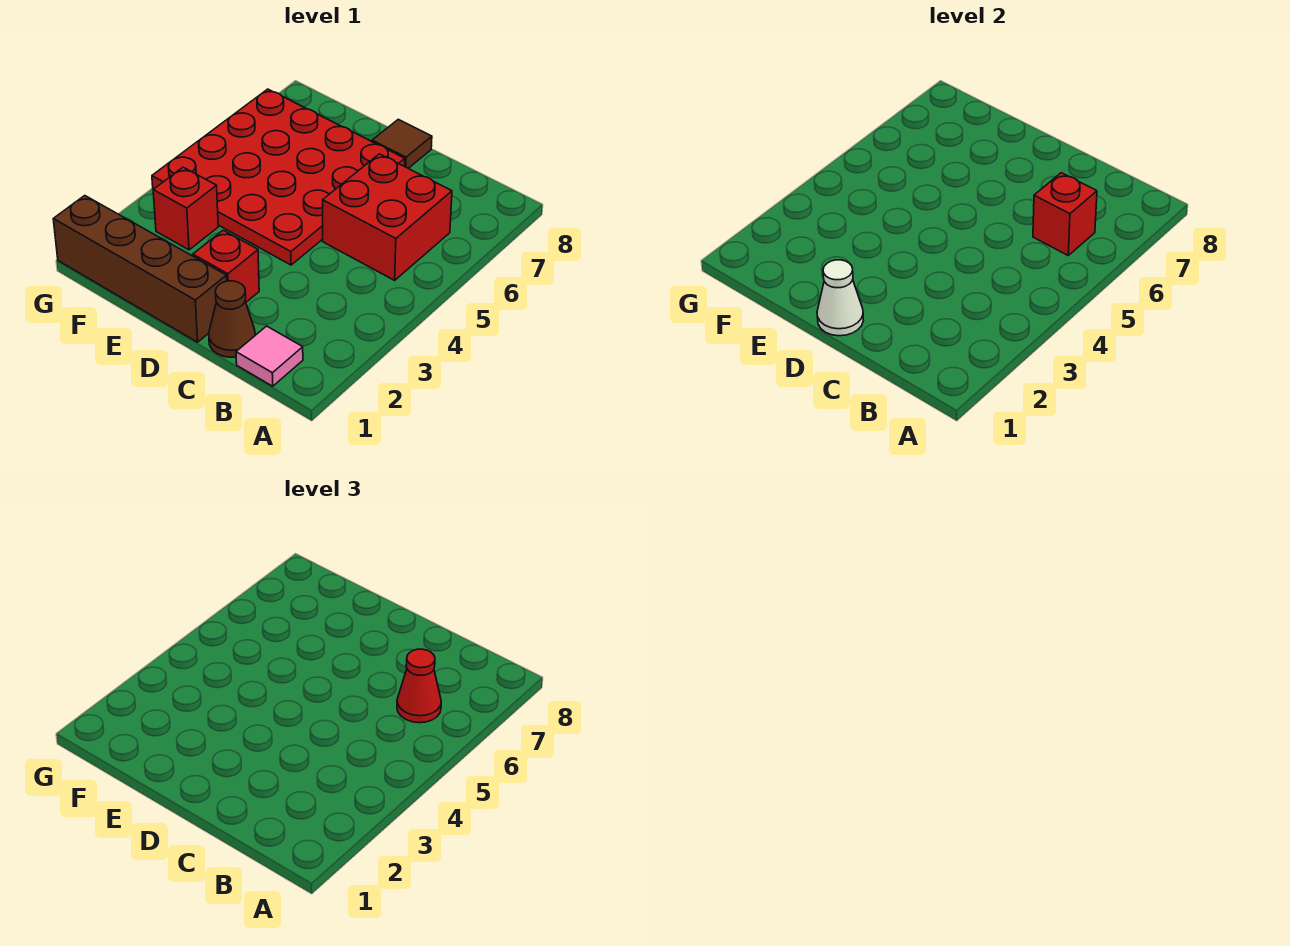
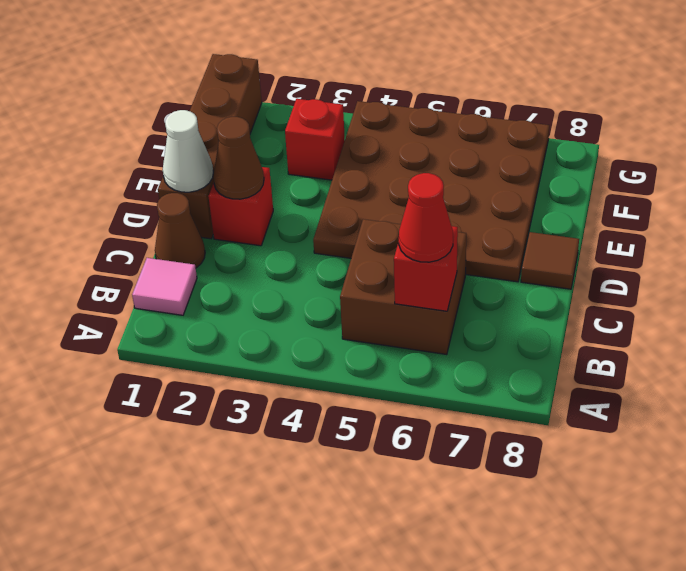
red brick B5:C6 level 1 -> brown brick B5:C6 level 1
none -> brown cone D2 level 2
red plate D4:G7 level 1 -> brown plate D4:G7 level 1

